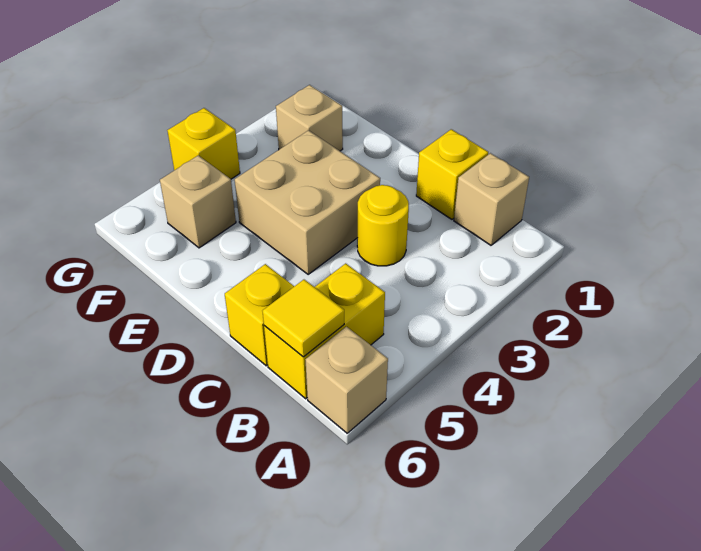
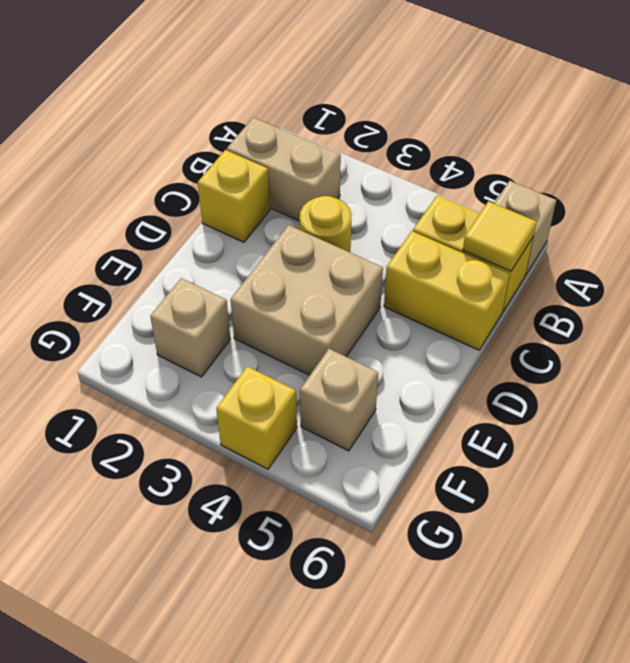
tan brick B1 level 1 -> tan brick B1:B2 level 1
yellow brick C6 level 1 -> yellow brick C5:C6 level 1

